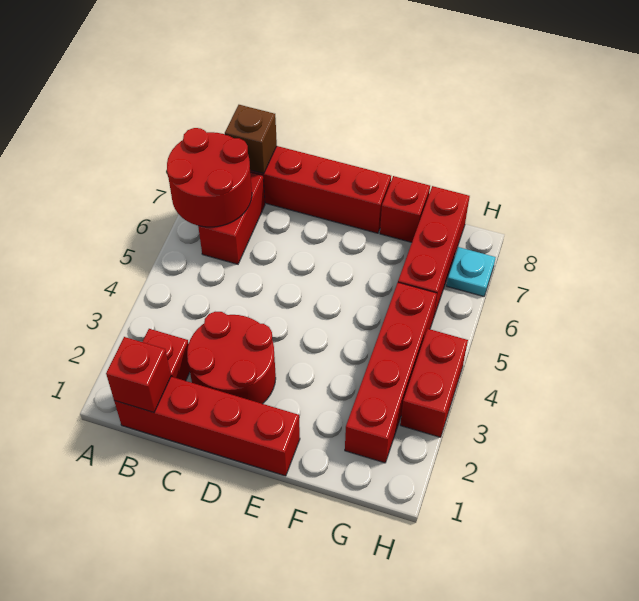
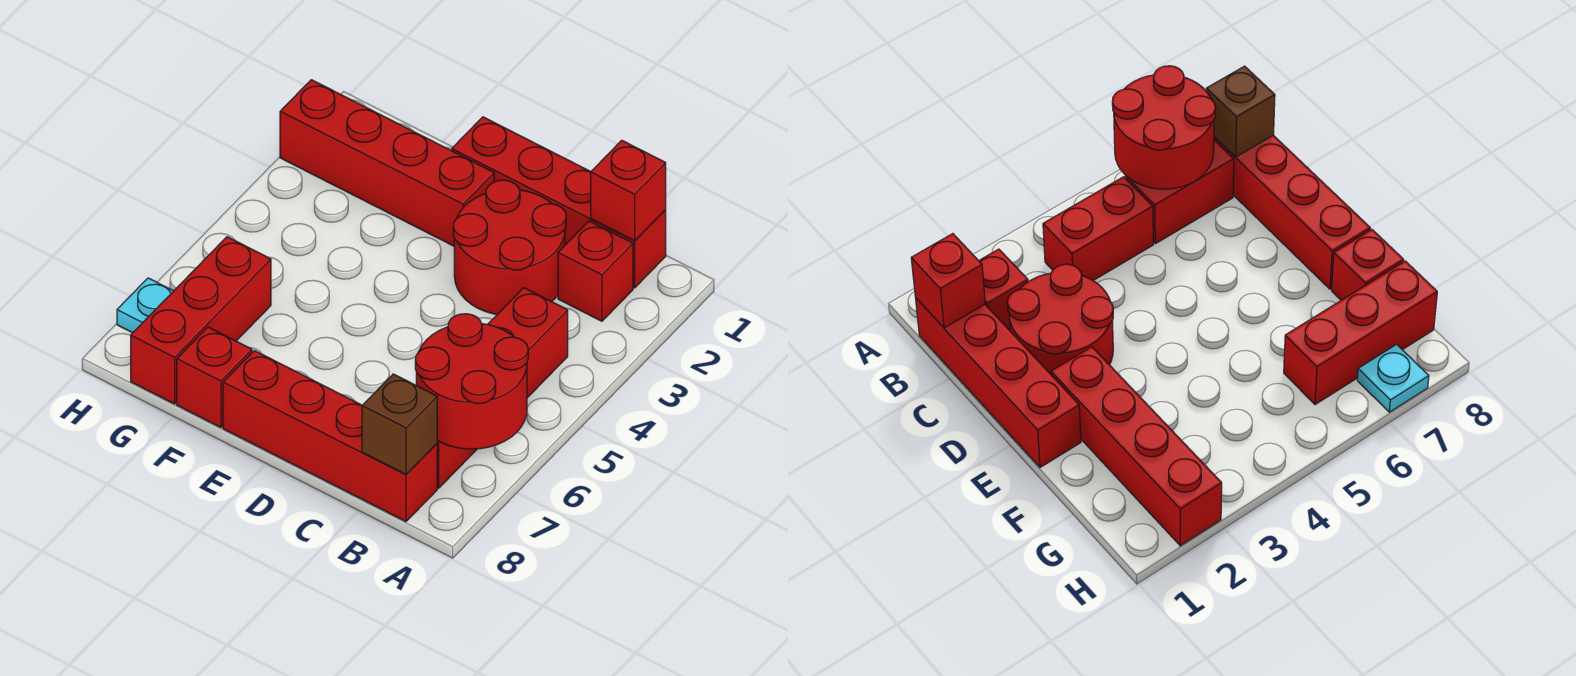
red brick G2:G5 level 1 -> red brick E2:H2 level 1
red brick H3:H4 level 1 -> red brick B4:B5 level 1

